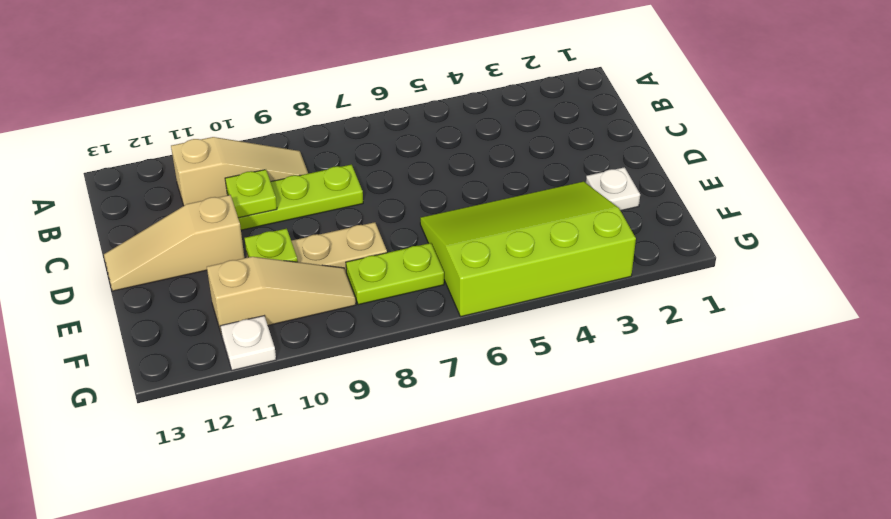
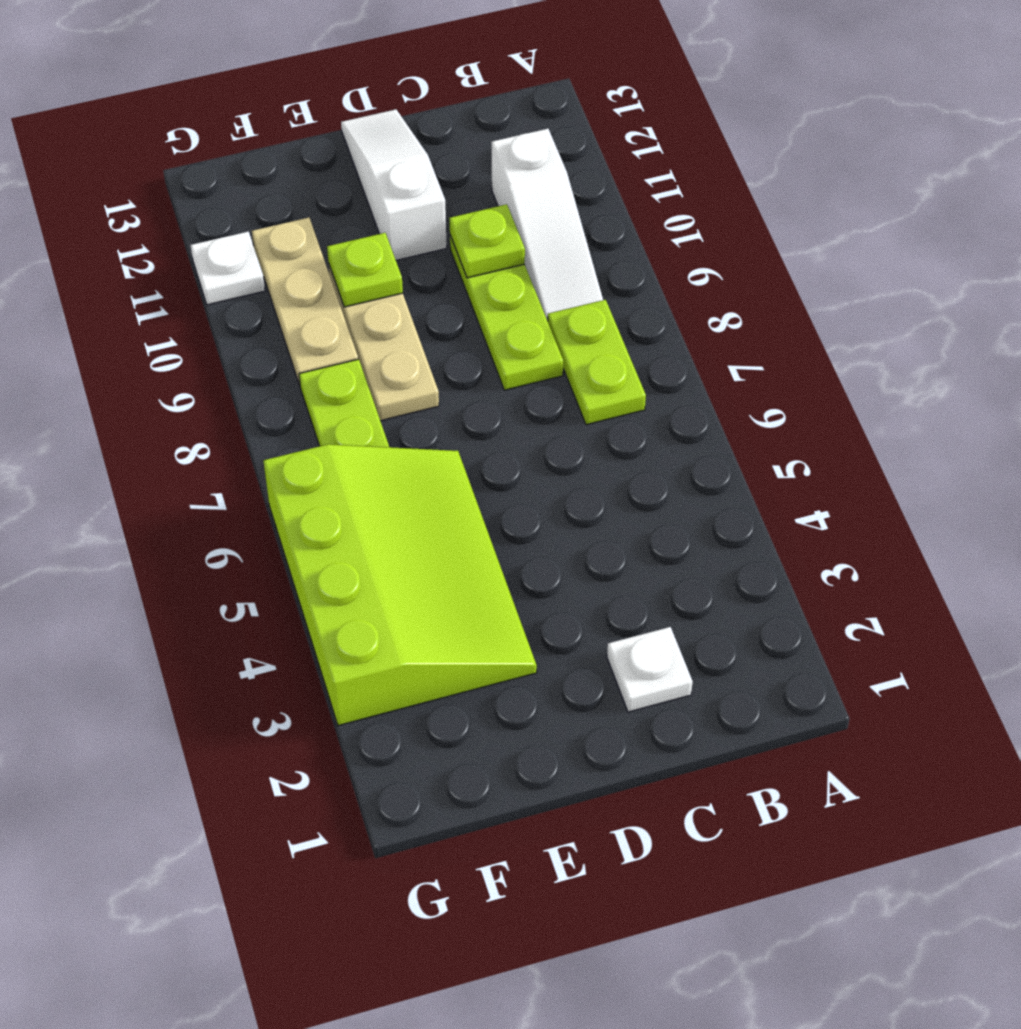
none -> lime plate B7:B8 level 1
tan slope B9:B11 level 1 top 11 -> white slope B9:B11 level 1 top 11
tan slope D11:D13 level 1 top 11 -> white slope D11:D13 level 1 top 11
white plate E2 level 1 -> white plate C2 level 1
tan slope F9:F11 level 1 top 11 -> tan plate F9:F11 level 1

